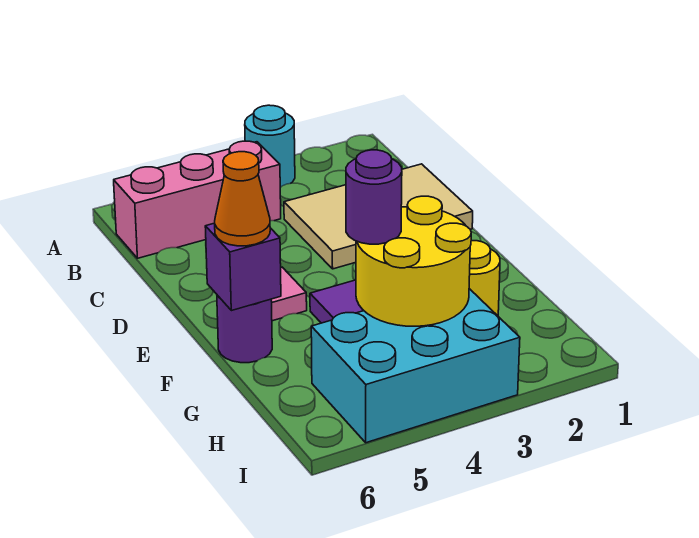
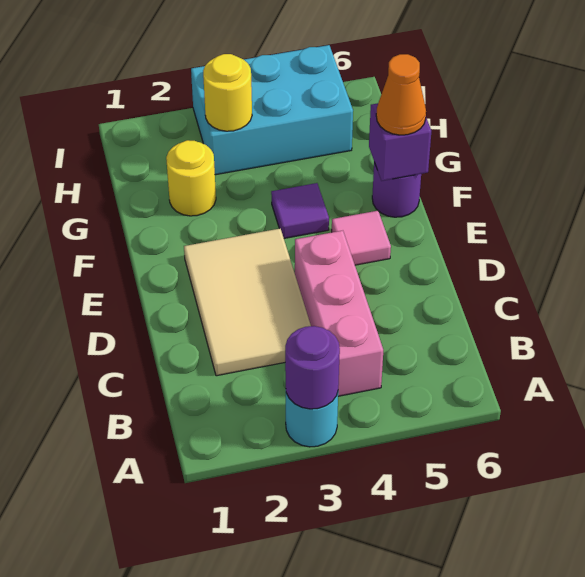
pink brick B4:B6 level 1 -> pink brick B4:D4 level 1
tan tile C1:D3 level 1 -> tan tile C2:E3 level 1
yellow round brick G3:H4 level 2 -> yellow round brick H3 level 2
purple round brick G4 level 3 -> purple round brick A3 level 2

